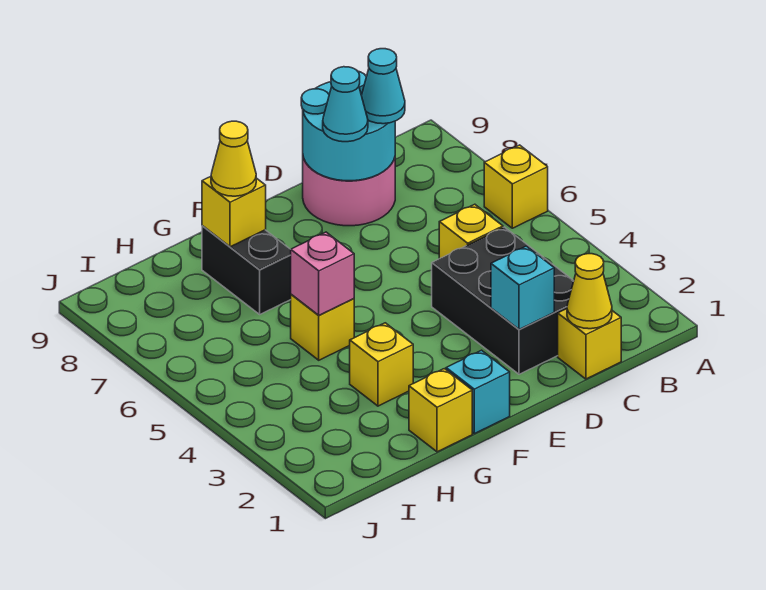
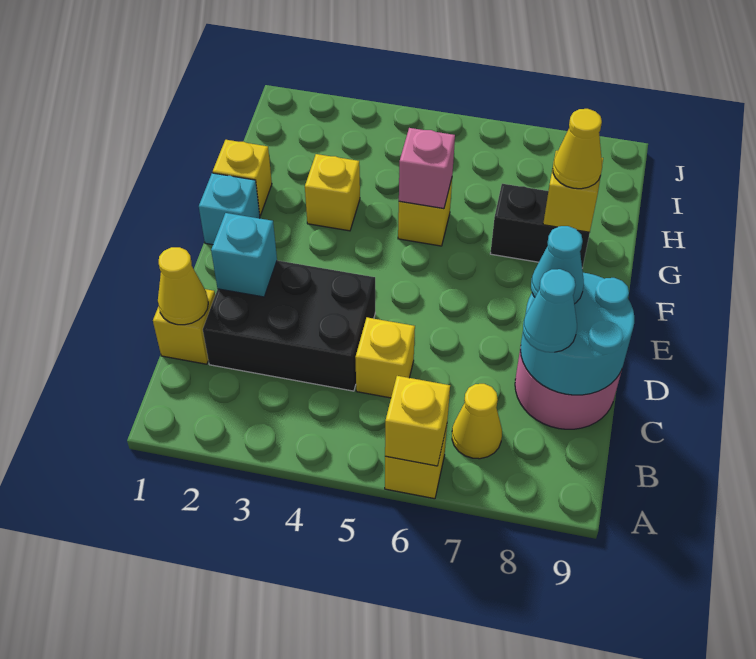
none -> yellow brick A6 level 2
none -> yellow cone B7 level 1

